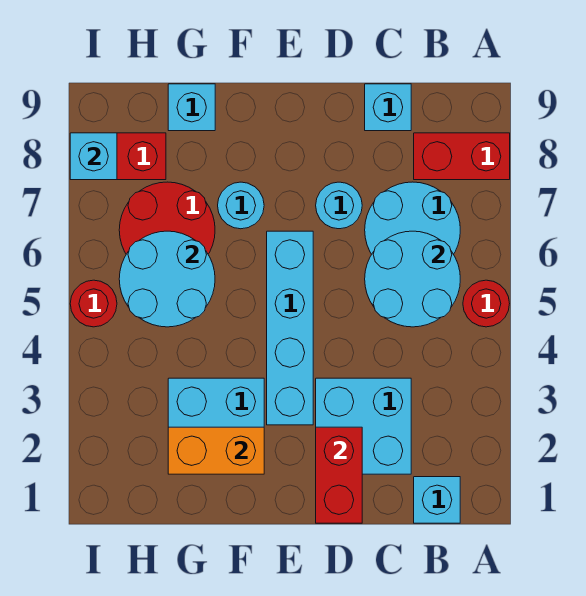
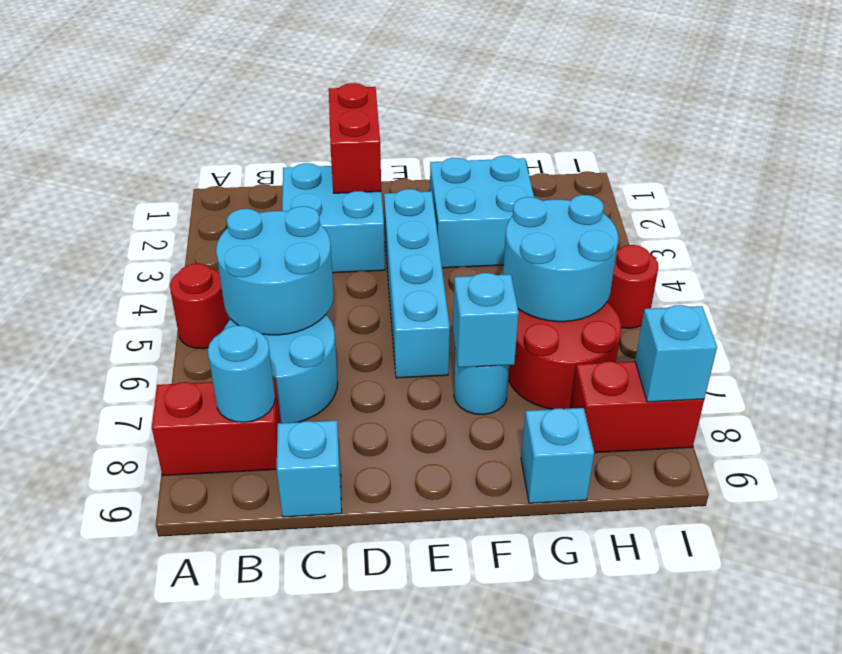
cyan brick B1 level 1 -> cyan brick F7 level 2
cyan round brick D7 level 1 -> cyan round brick B8 level 2
orange brick F2:G2 level 2 -> none

